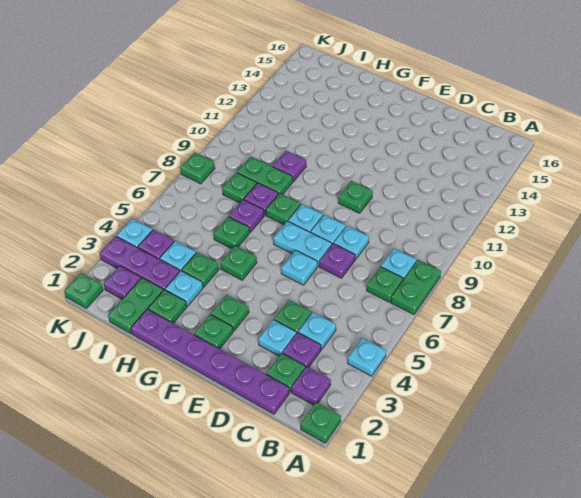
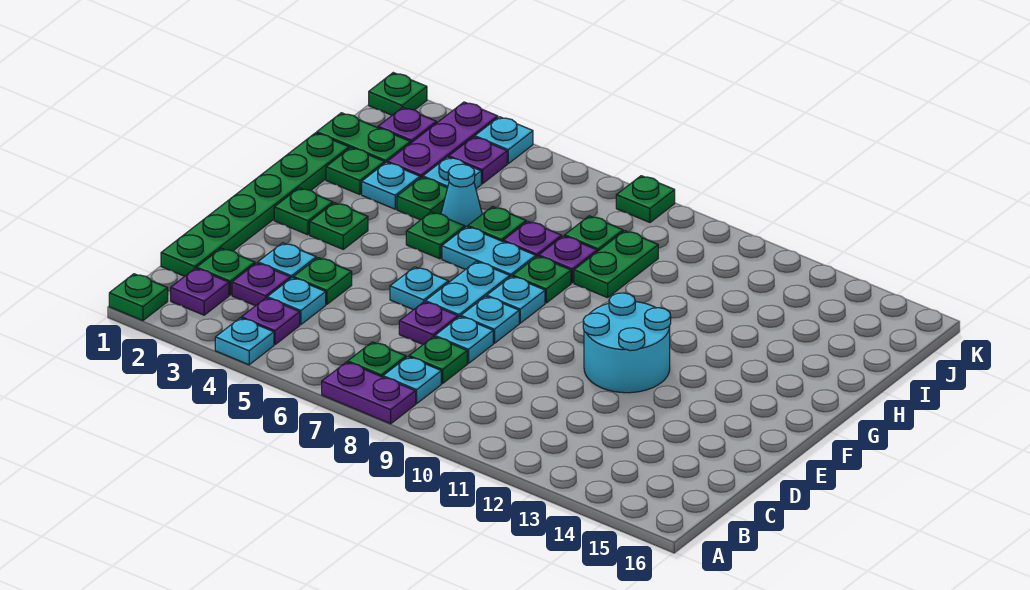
green plate A7:A8 level 1 -> purple plate A7:A8 level 1
purple plate C1:H1 level 1 -> green plate C1:H1 level 1
green plate E10 level 1 -> green plate C8 level 1
none -> cyan round brick E11:F12 level 1
none -> cyan plate G6:G7 level 1
none -> cyan cone H5 level 1
purple plate H10 level 1 -> purple plate B4 level 1

